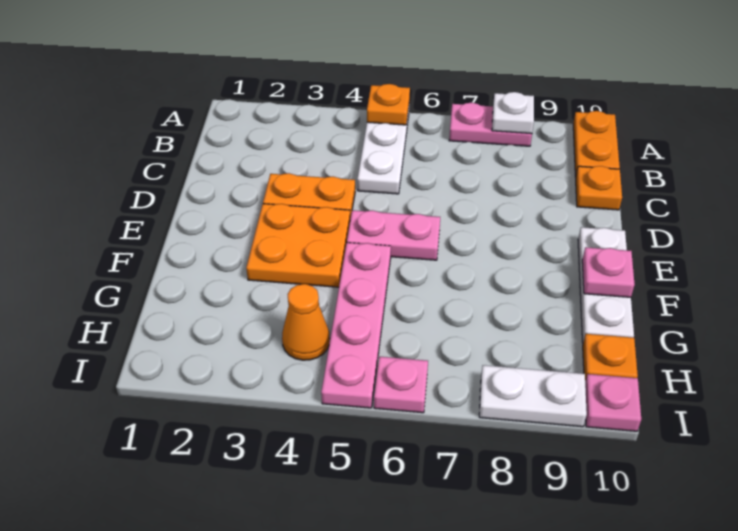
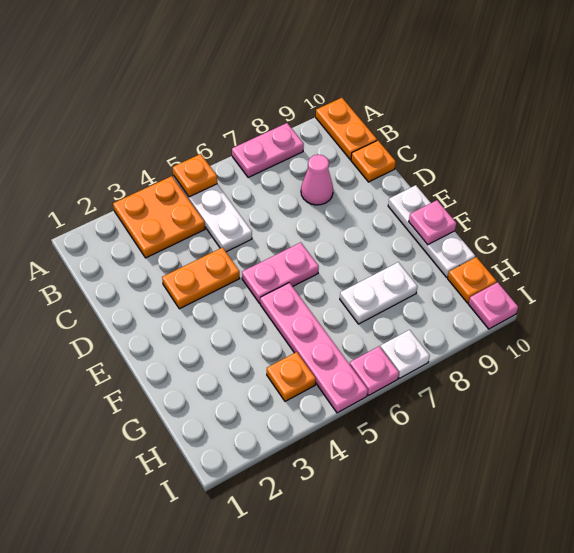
white plate A8 level 2 -> white plate I7 level 1
none -> pink cone C8 level 1
orange plate E3:F4 level 1 -> orange plate A3:B4 level 1
orange cone H4 level 1 -> orange plate H4 level 1
white plate I8:I9 level 1 -> white plate G7:G8 level 1

